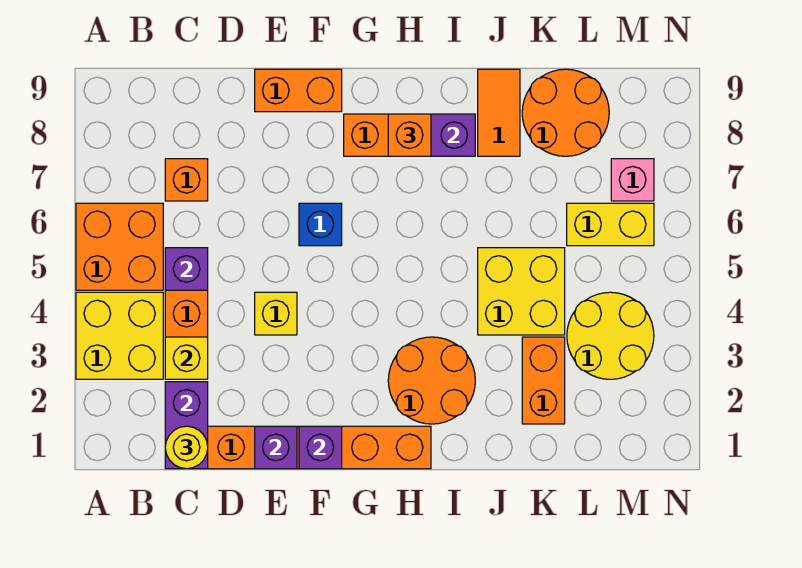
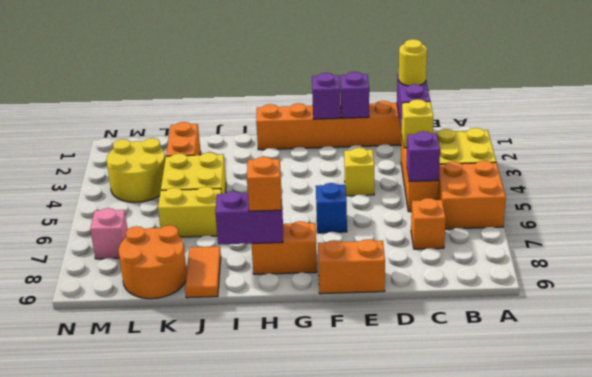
orange round brick H2:I3 level 1 -> none
yellow brick L6:M6 level 1 -> yellow brick J6:K6 level 1

